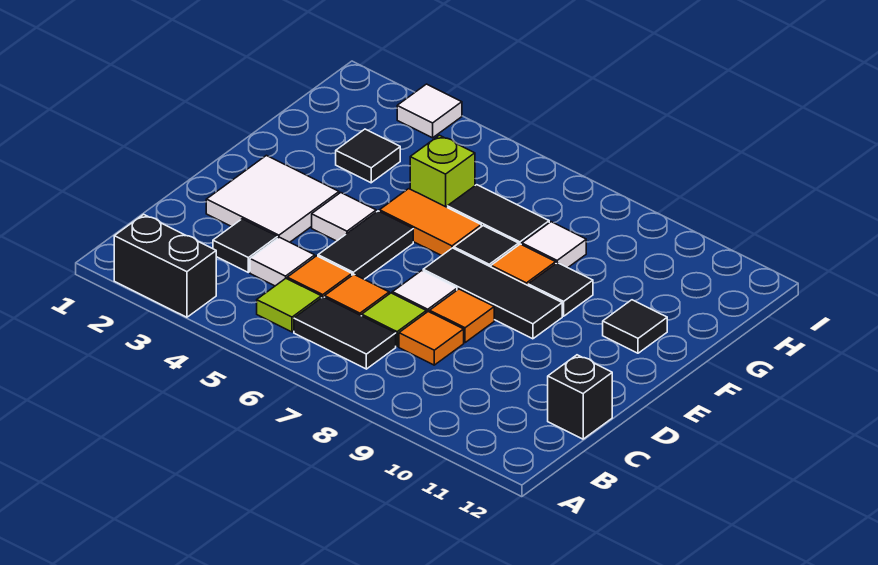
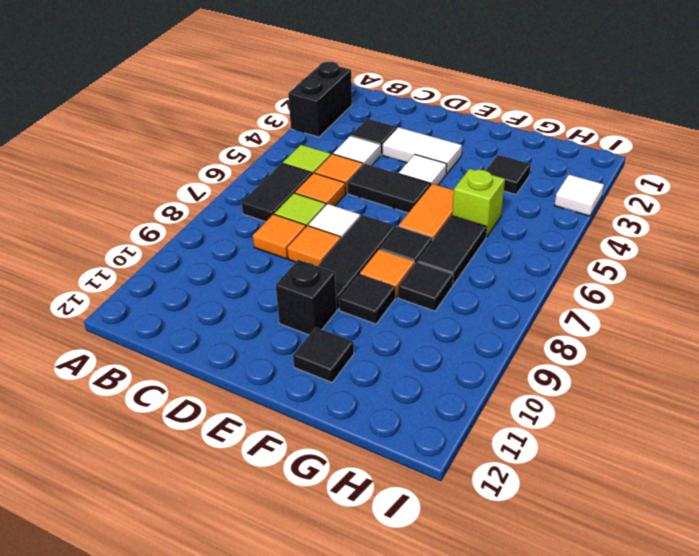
black brick C12 level 1 -> black brick E10 level 1
white tile D2:E3 level 1 -> white tile D3:E3 level 1
white tile G8 level 1 -> black tile G8 level 1

